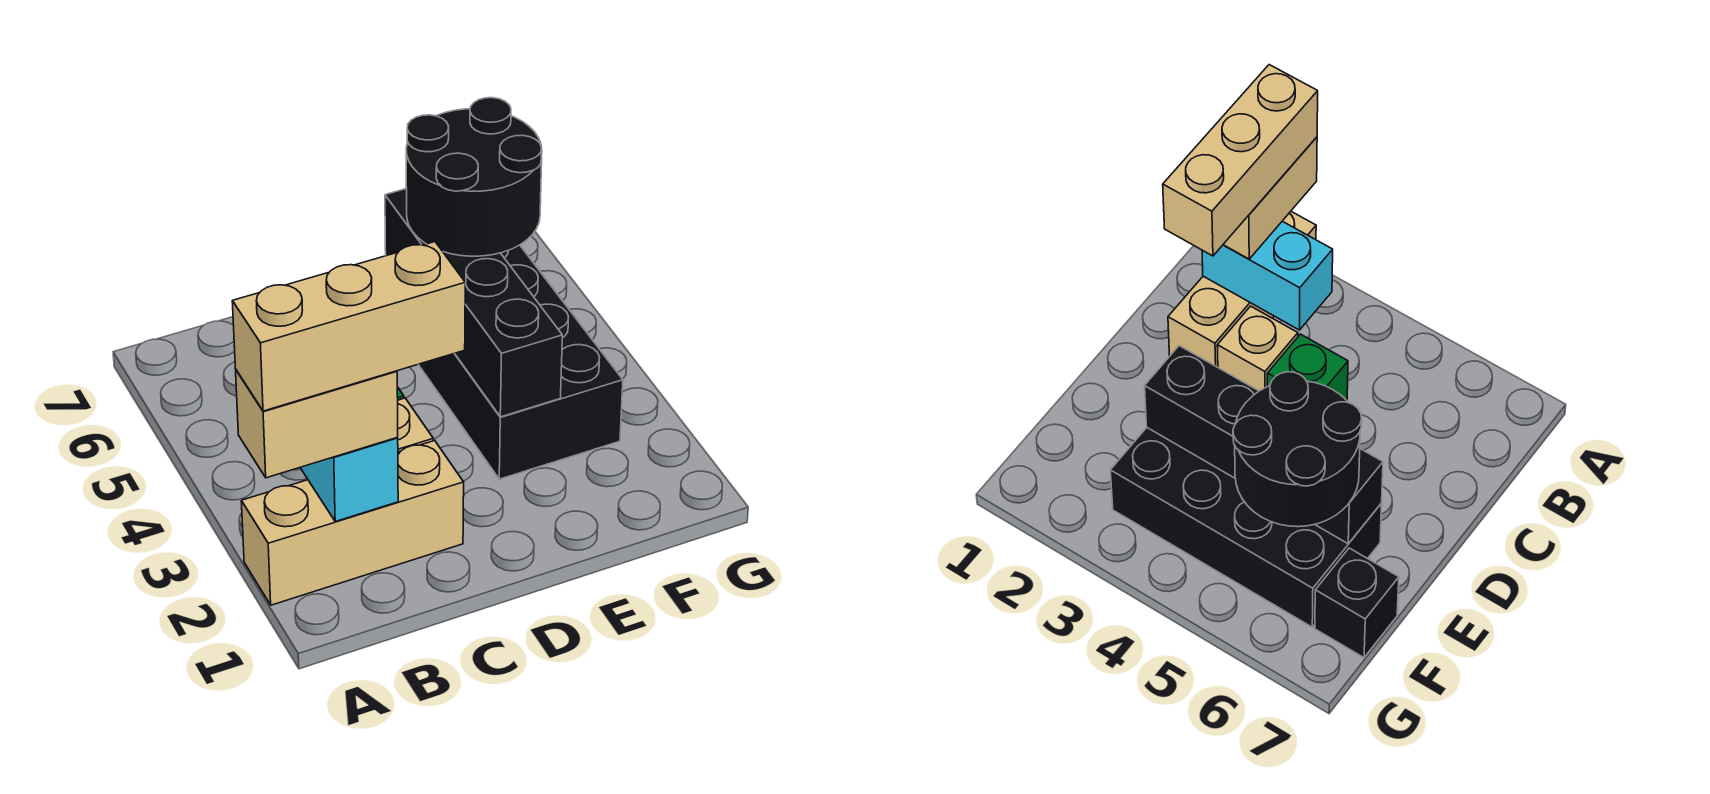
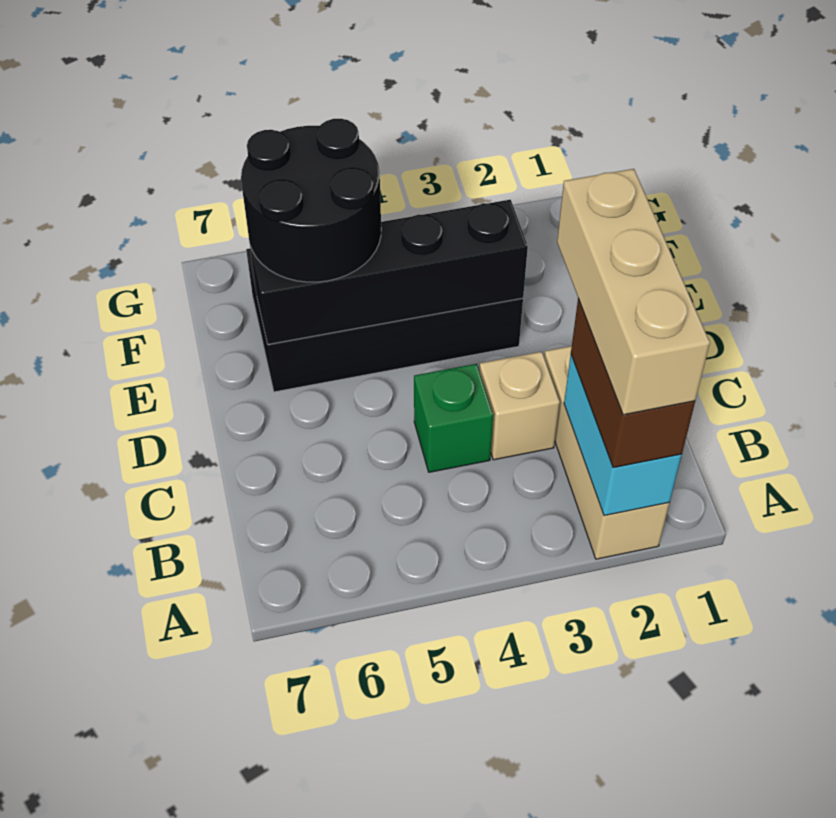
tan brick A2:B2 level 3 -> brown brick A2:B2 level 3
cyan brick B2:B3 level 2 -> cyan brick A2:B2 level 2
black brick F7 level 1 -> none

